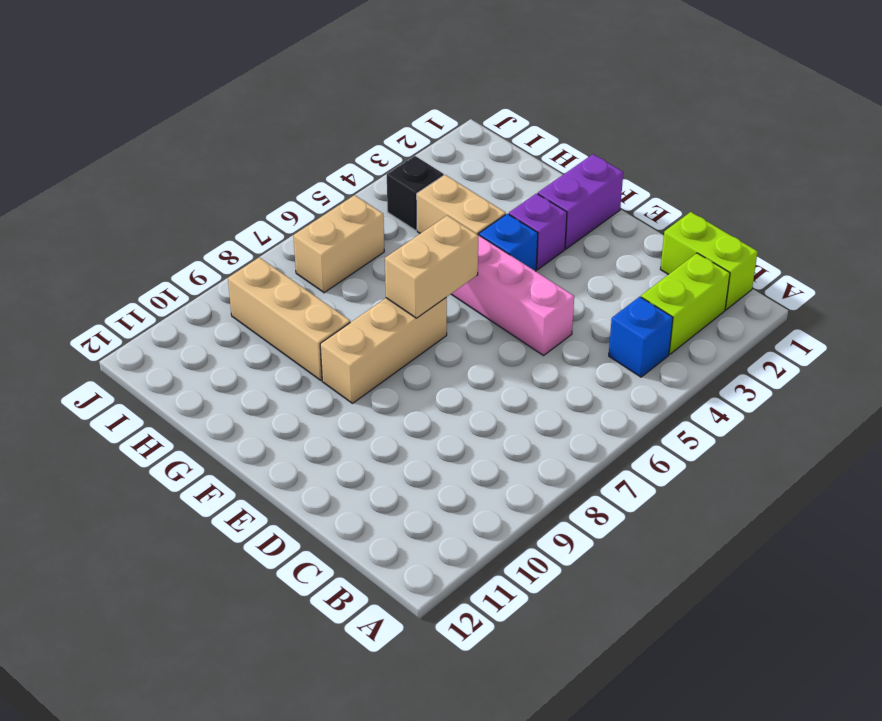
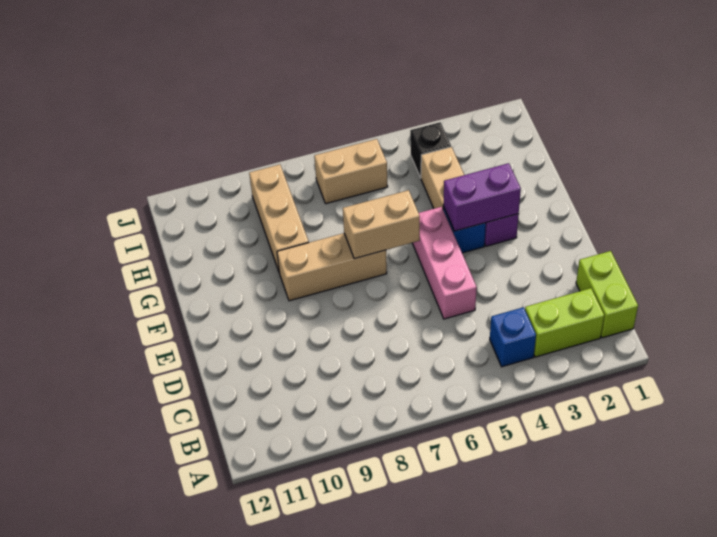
purple brick F1:F2 level 1 -> purple brick F3:F4 level 2

